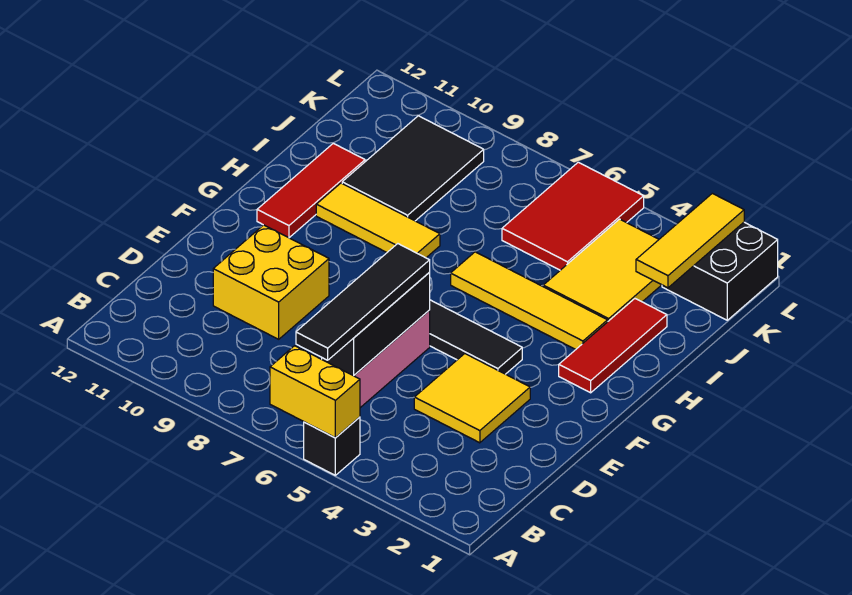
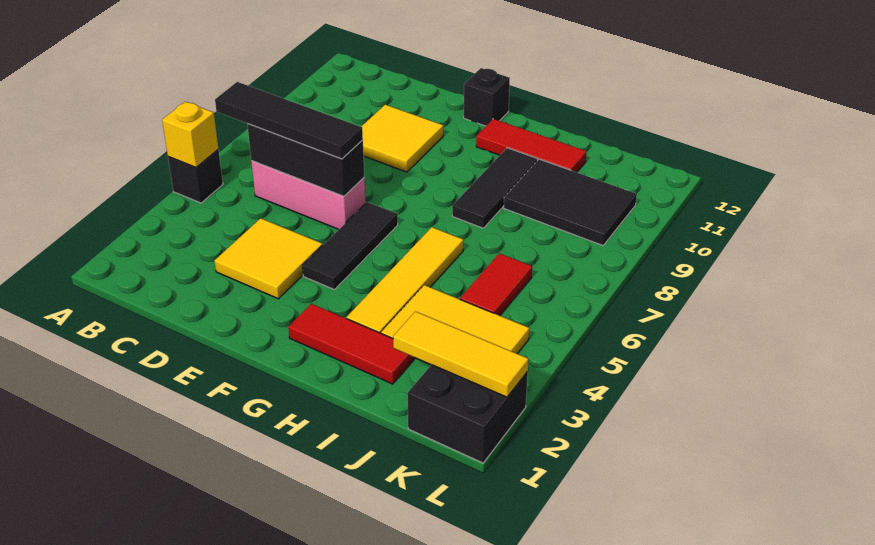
yellow brick A5:A6 level 2 -> yellow brick A5 level 2
yellow brick D9:E10 level 1 -> yellow tile D9:E10 level 1
none -> black brick F12 level 1
yellow tile H8:H10 level 1 -> black tile H8:H10 level 1
red tile J5:L6 level 1 -> red tile J5:J6 level 1

